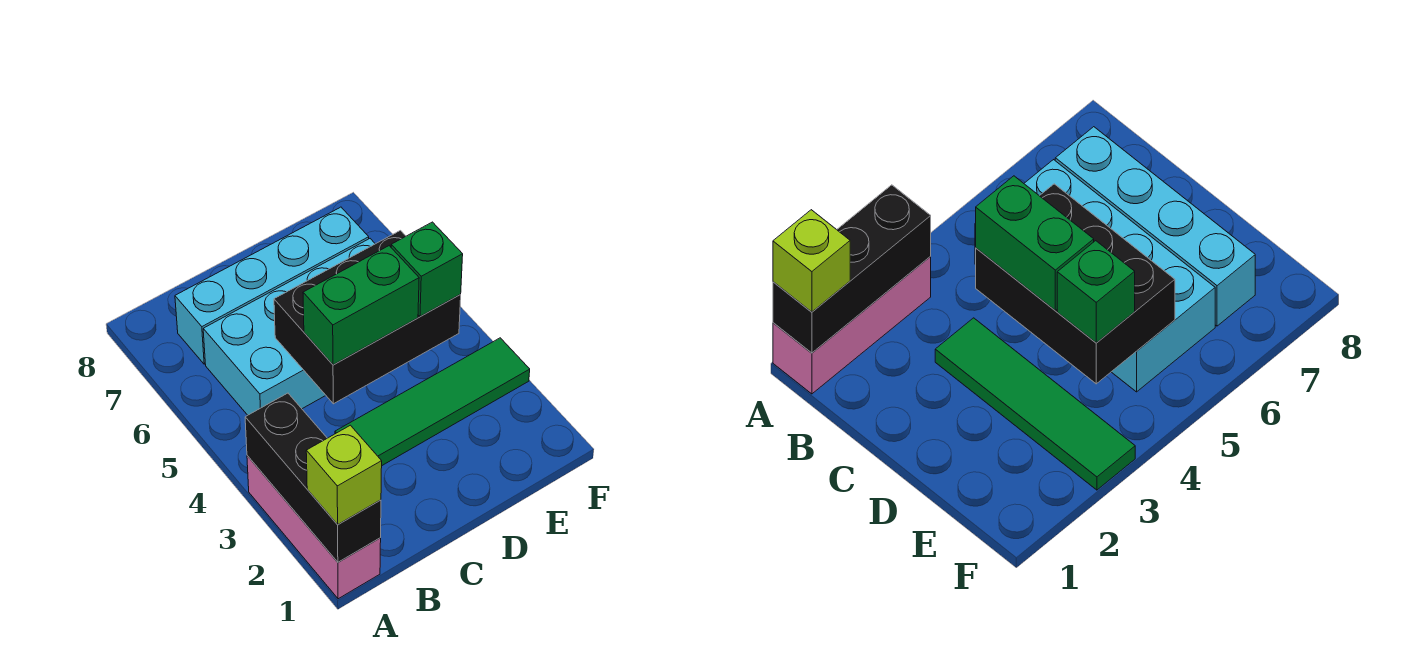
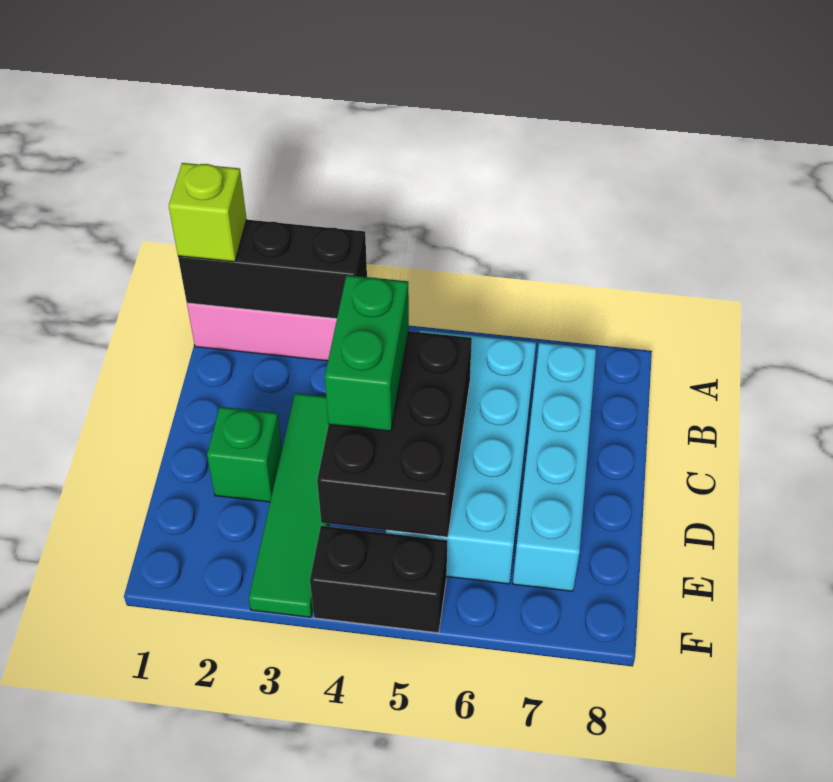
green brick E4 level 3 -> green brick D2 level 1
none -> black brick F4:F5 level 1

